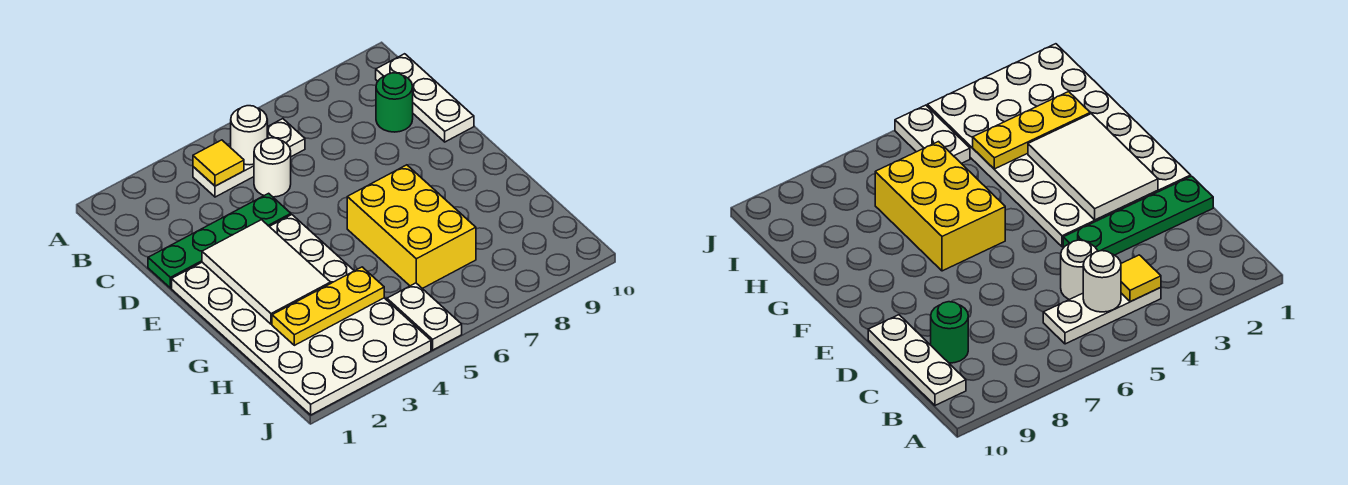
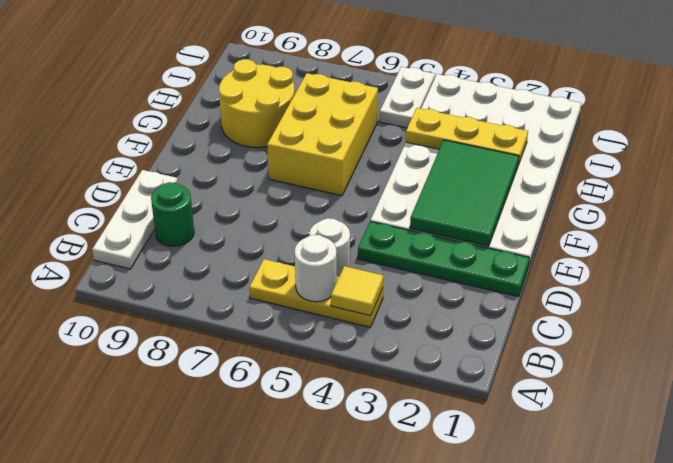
white plate B4:B6 level 1 -> yellow plate B4:B6 level 1
white tile E2:G3 level 2 -> green tile E2:G3 level 2
none -> yellow round brick G8:H9 level 1

